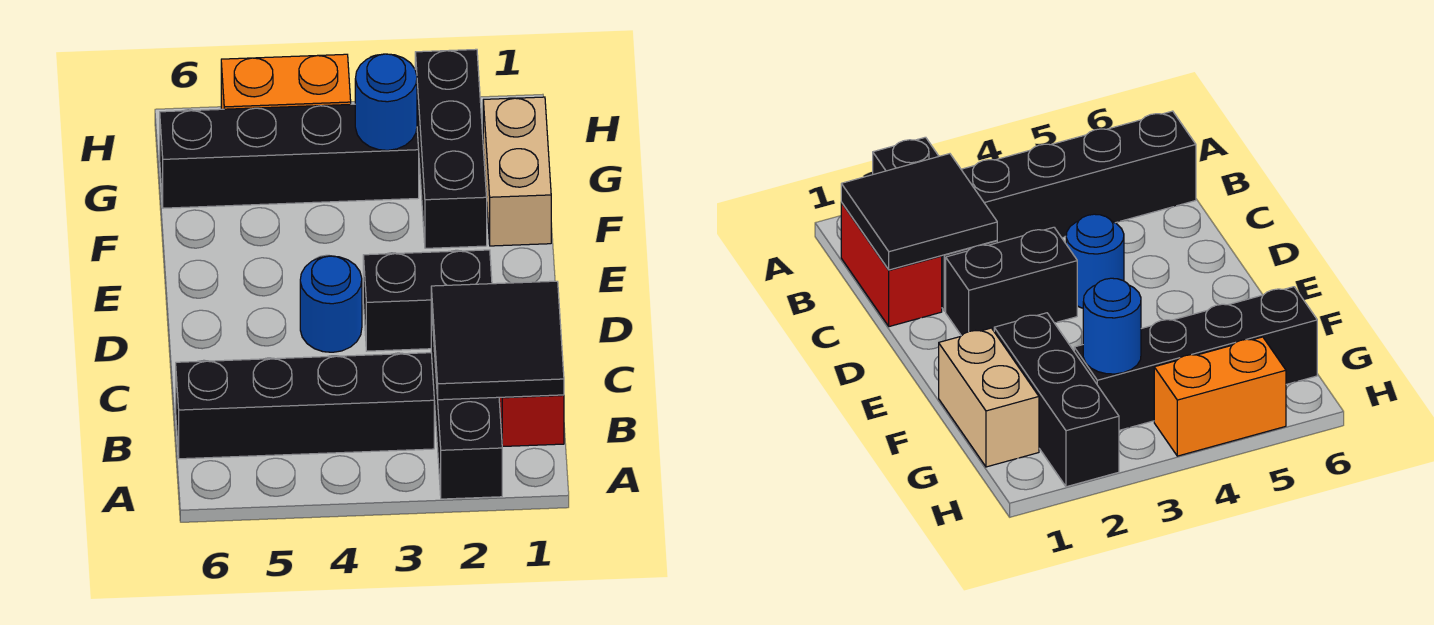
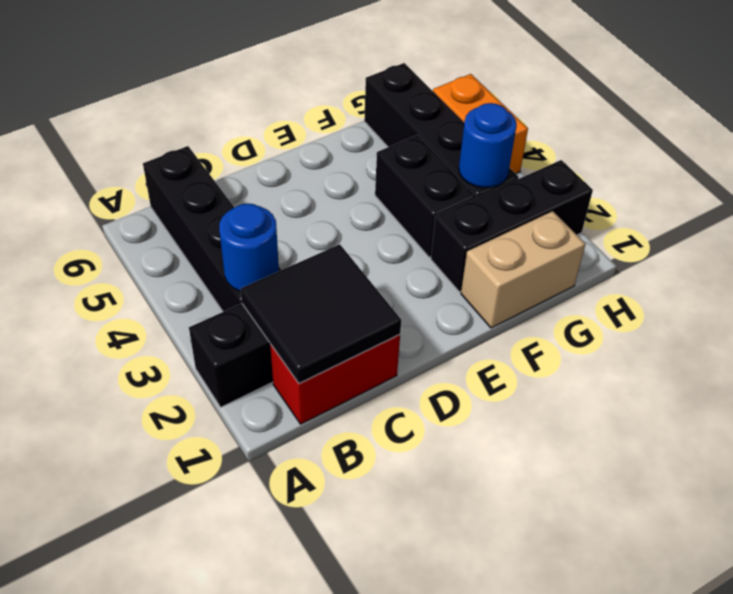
black brick D2:D3 level 1 -> black brick F3:F4 level 1
blue round brick D4 level 1 -> blue round brick B3 level 2

